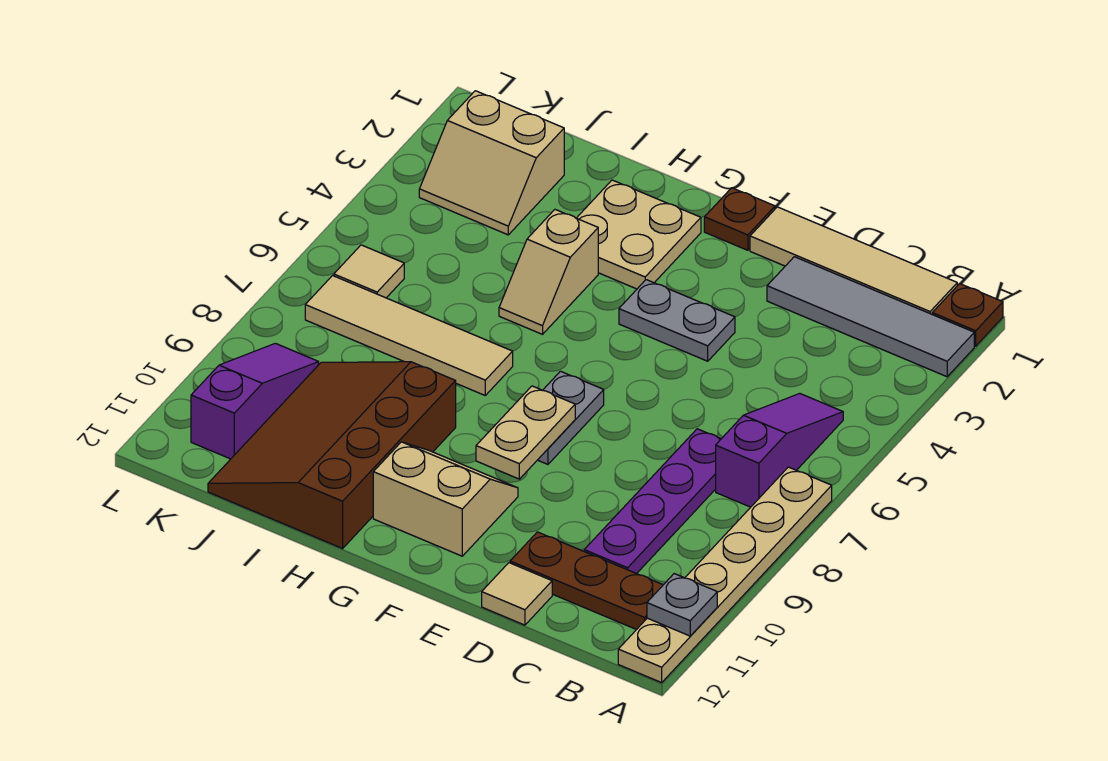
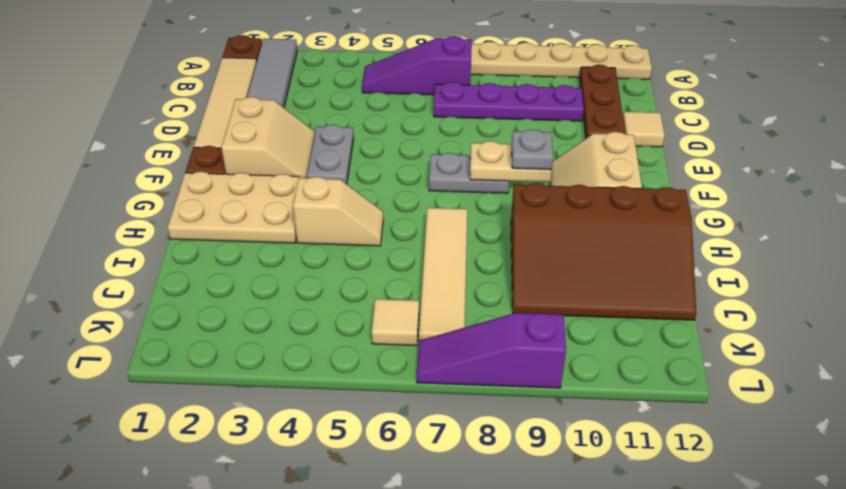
grey plate A11 level 2 -> grey plate F9 level 3
tan plate G2:H3 level 1 -> tan plate G1:H3 level 1
tan slope J2:K3 level 1 top 2 -> tan slope E2:F3 level 1 top 2
purple slope K9:K11 level 1 top 11 -> purple slope L7:L9 level 1 top 9

